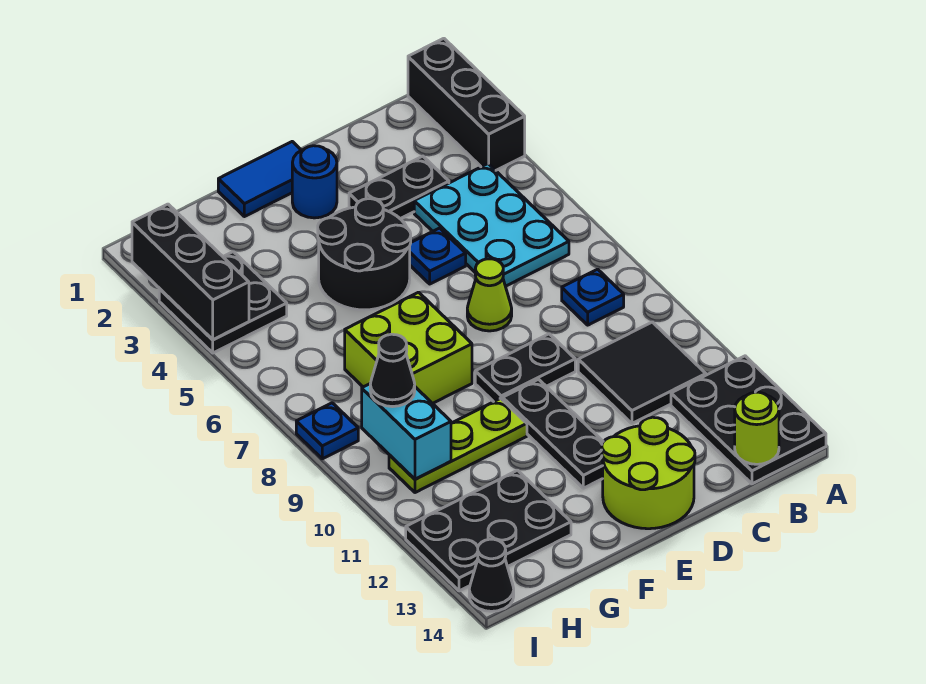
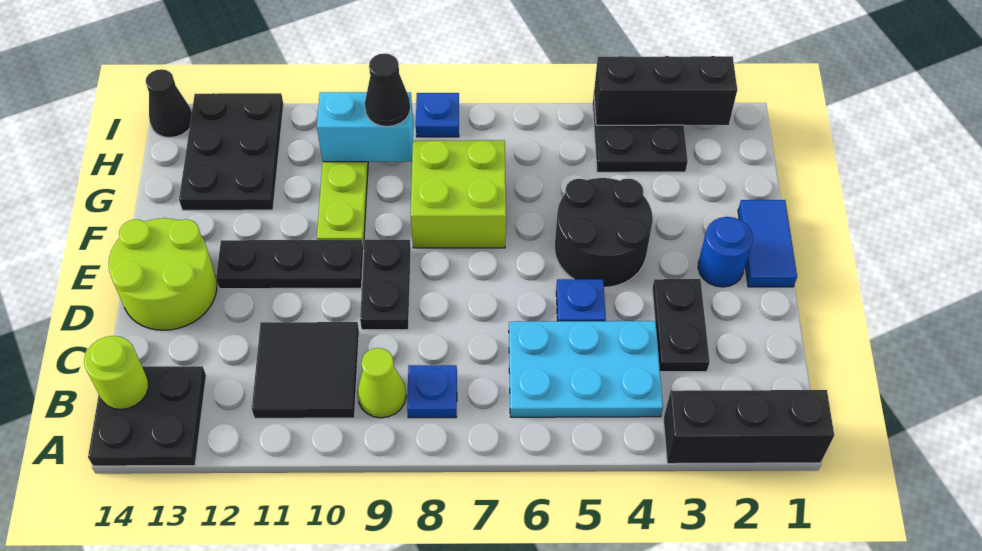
black plate A12:B14 level 1 -> black plate A13:B14 level 1
lime cone D7 level 1 -> lime cone B9 level 1

